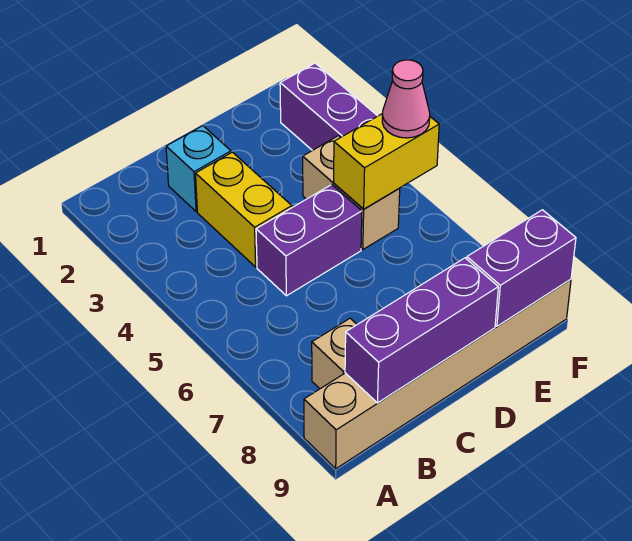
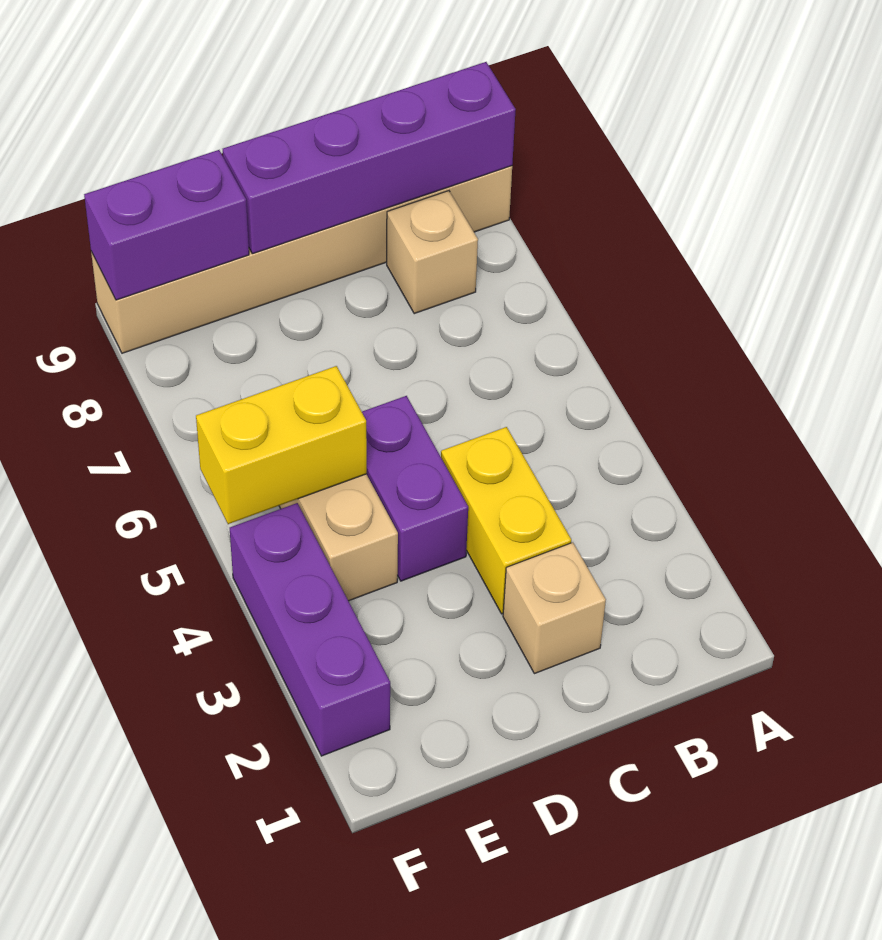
purple brick B9:D9 level 2 -> purple brick A9:D9 level 2
cyan brick C2 level 1 -> tan brick C2 level 1
purple brick C5:D5 level 1 -> purple brick D4:D5 level 1
pink cone F5 level 3 -> none

